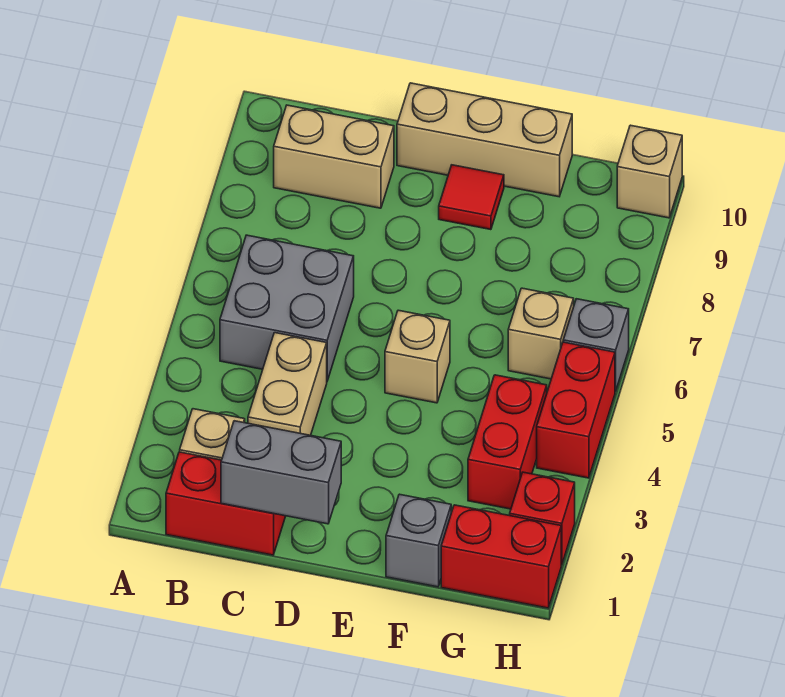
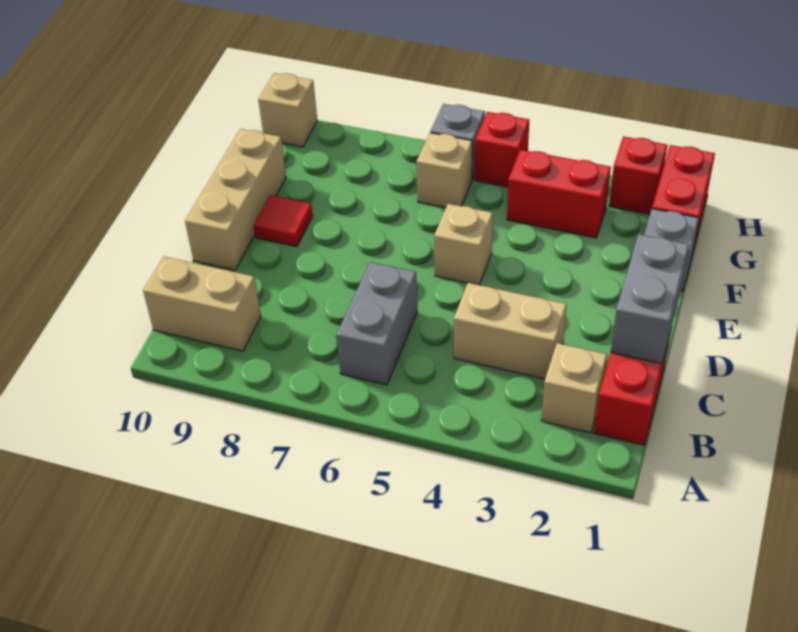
grey brick B5:C6 level 1 -> grey brick B6:C6 level 1
tan brick B9:C9 level 1 -> tan brick B9:B10 level 1
red brick H4:H5 level 1 -> red brick H5 level 1

